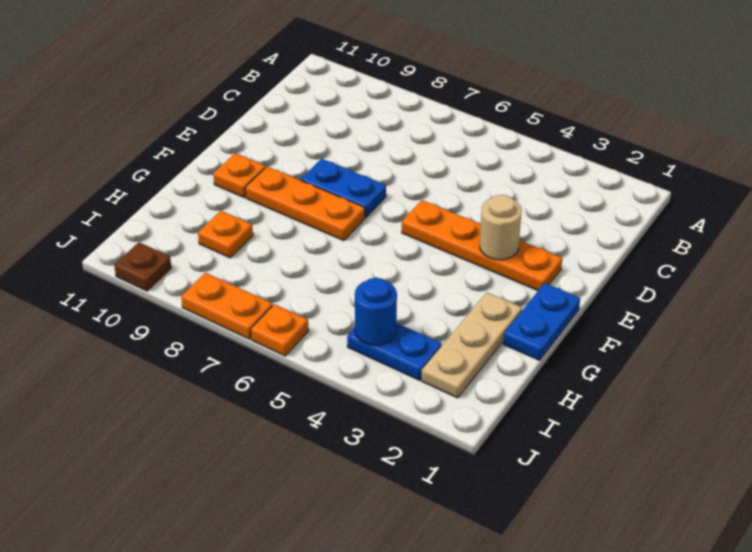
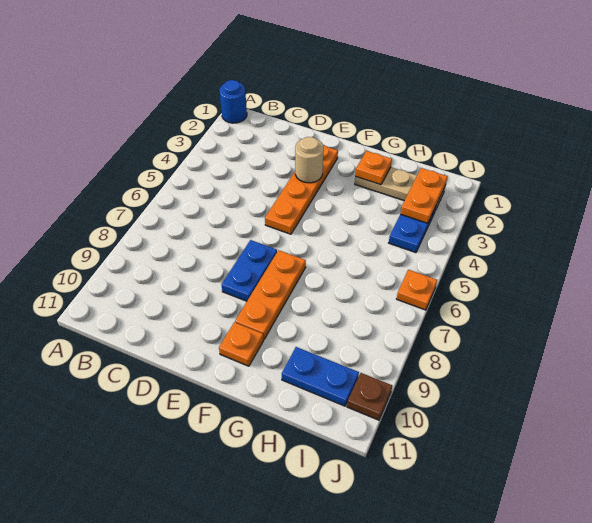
blue plate F1:G1 level 1 -> blue plate H10:I10 level 1
orange plate H9 level 1 -> orange plate G2 level 2
blue round brick I4 level 2 -> blue round brick A1 level 1
orange plate J7:J8 level 1 -> orange plate I2:I3 level 2

